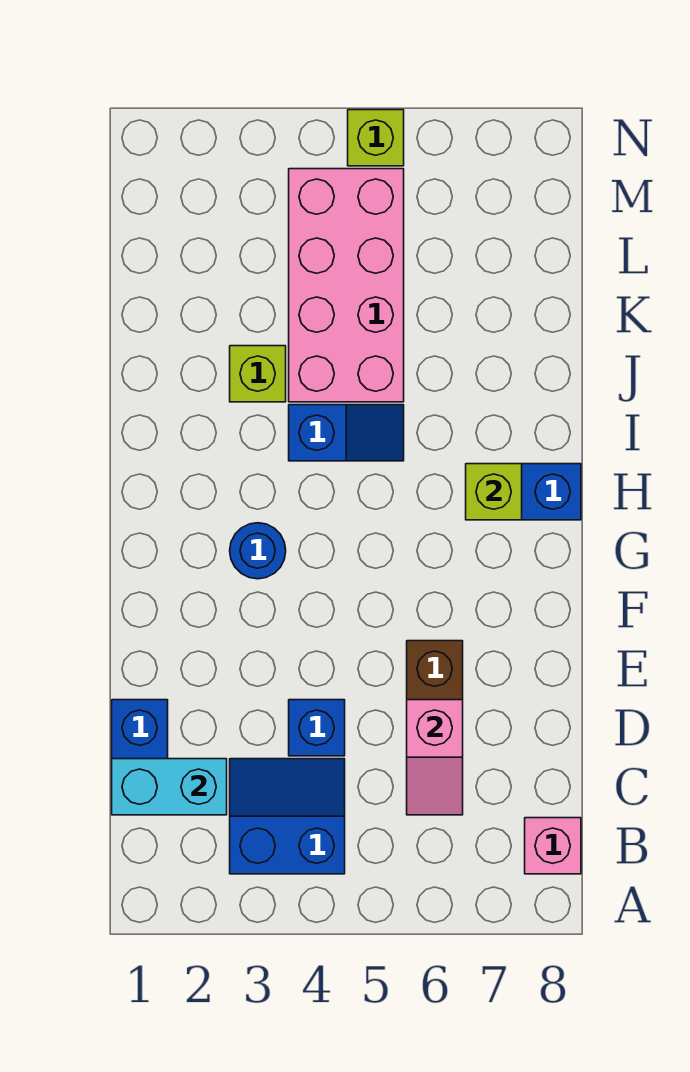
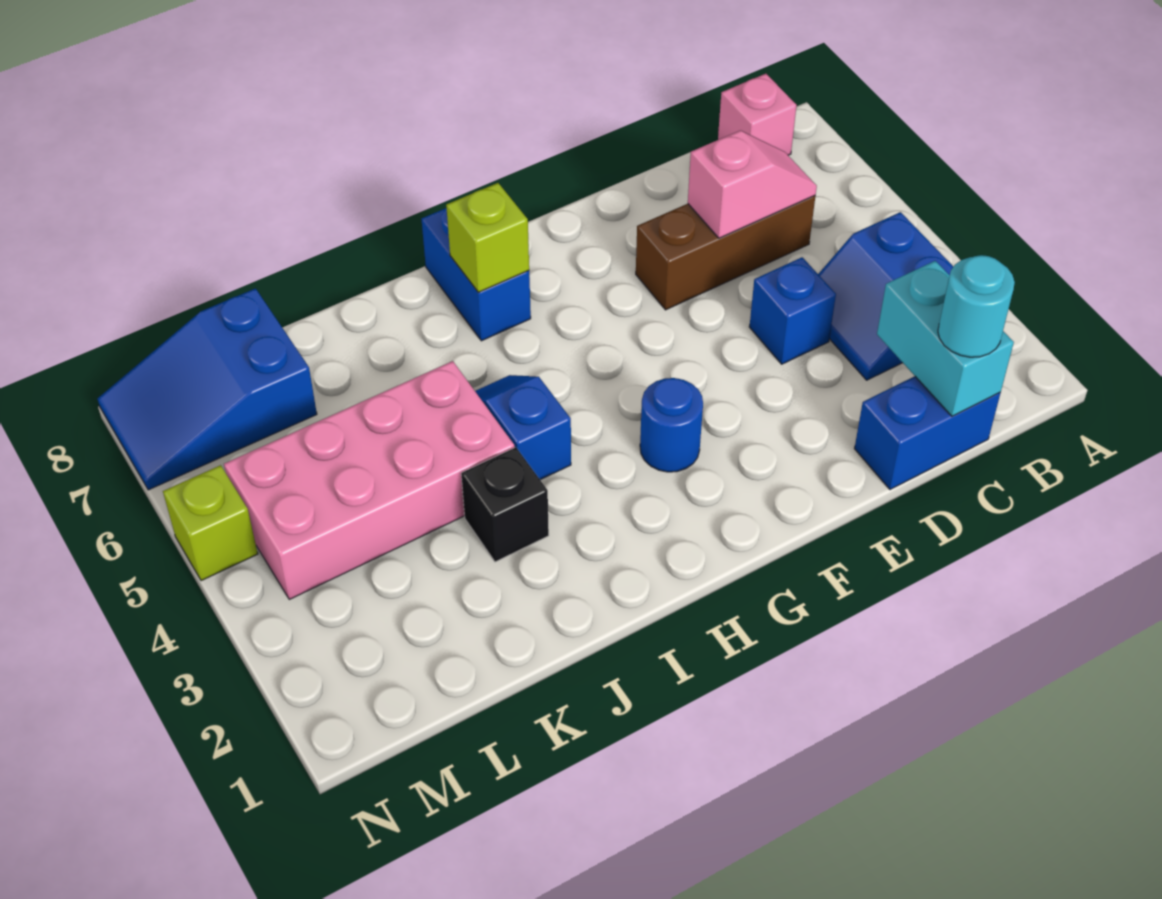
none -> cyan round brick C1 level 3
lime brick J3 level 1 -> black brick J3 level 1
none -> blue slope L7:N8 level 1 top L

